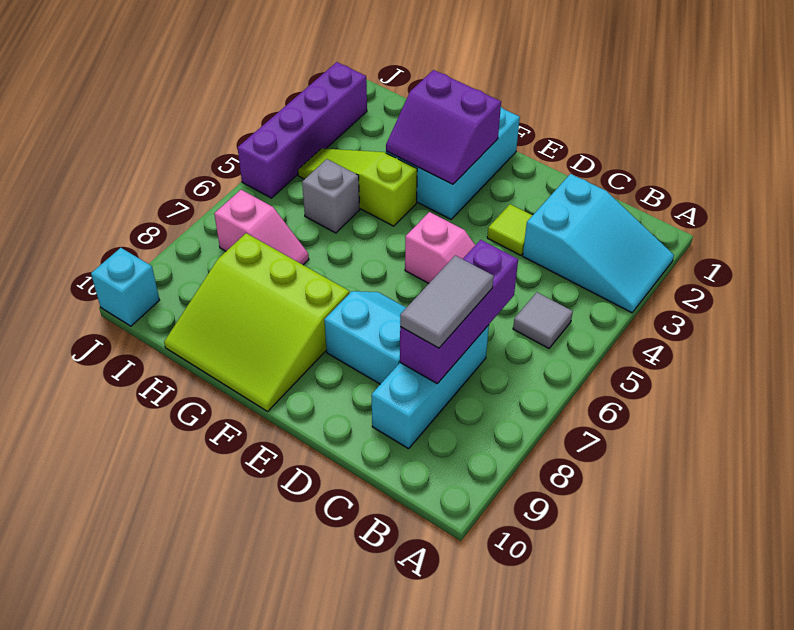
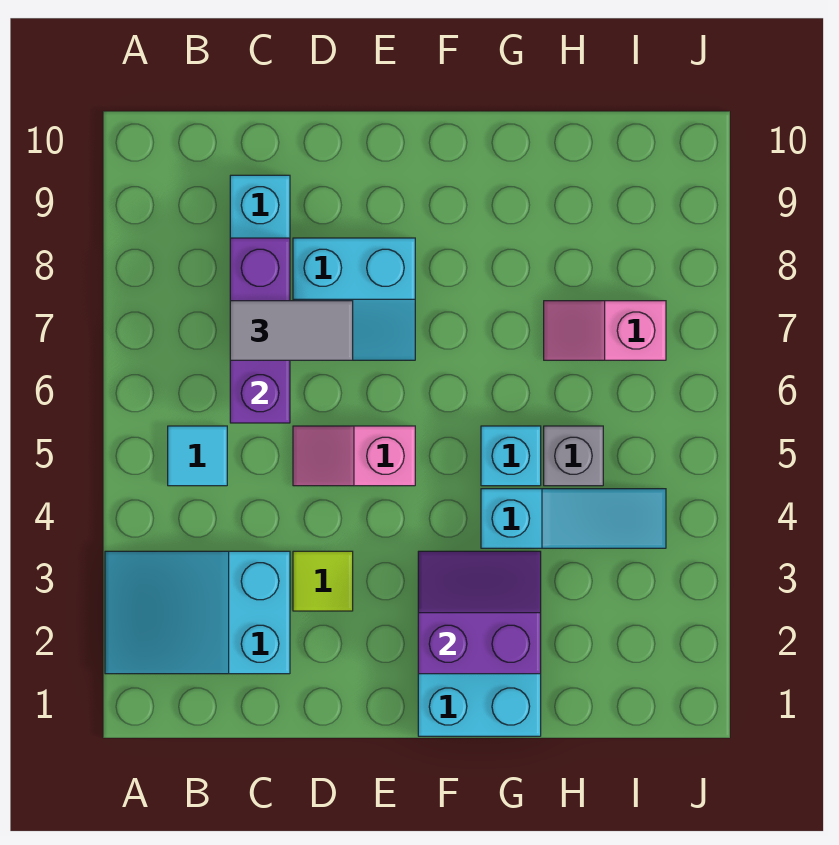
grey tile B5 level 1 -> cyan tile B5 level 1
grey tile C7:C8 level 3 -> grey tile C7:D7 level 3
lime slope F8:H10 level 1 top 8 -> none
lime slope G4:I4 level 1 top G -> cyan slope G4:I4 level 1 top G
purple brick J2:J5 level 1 -> none
cyan brick J10 level 1 -> cyan brick G5 level 1

